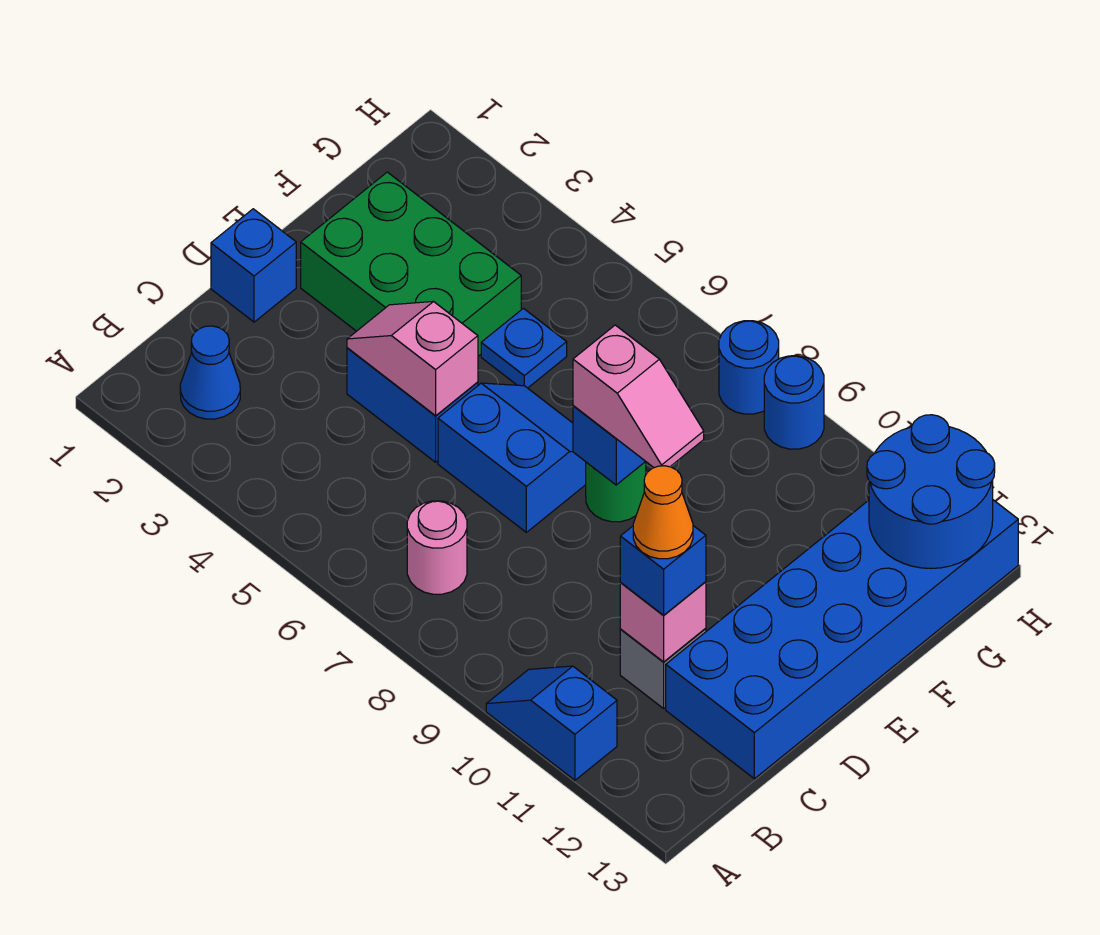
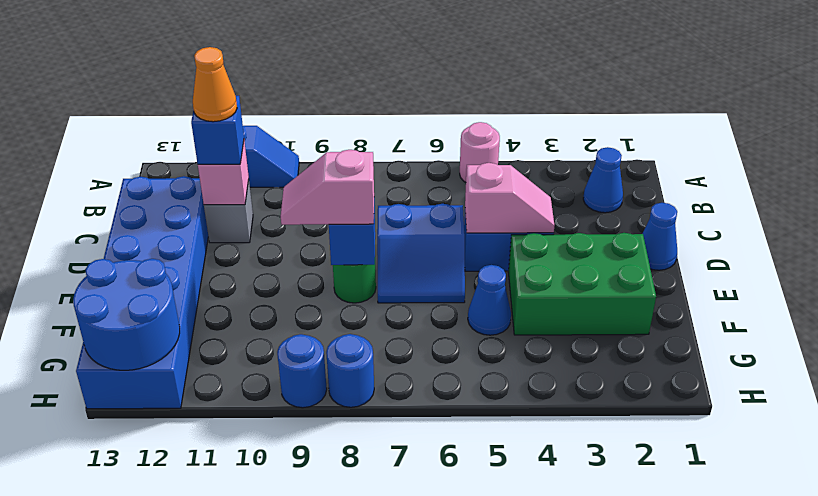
pink round brick B7 level 1 -> pink round brick A5 level 1
blue brick D1 level 1 -> blue cone D1 level 1
blue plate F5 level 1 -> blue cone F5 level 1

